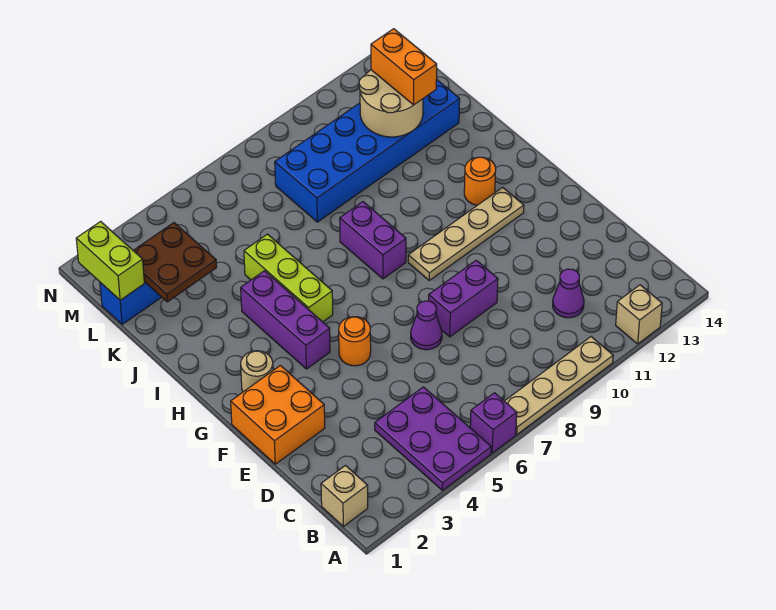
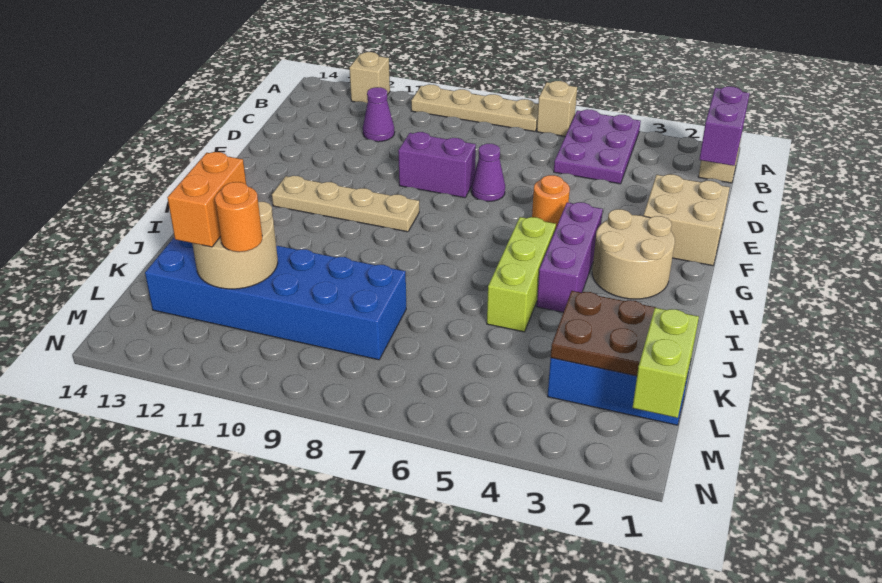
purple brick A6 level 1 -> tan brick A6 level 1
orange brick E1:F2 level 1 -> tan brick E1:F2 level 1
tan round brick G2 level 1 -> tan round brick G2:H3 level 1
purple brick H8:I8 level 1 -> purple brick B1:C1 level 2
orange round brick H12 level 1 -> orange round brick L11 level 3

